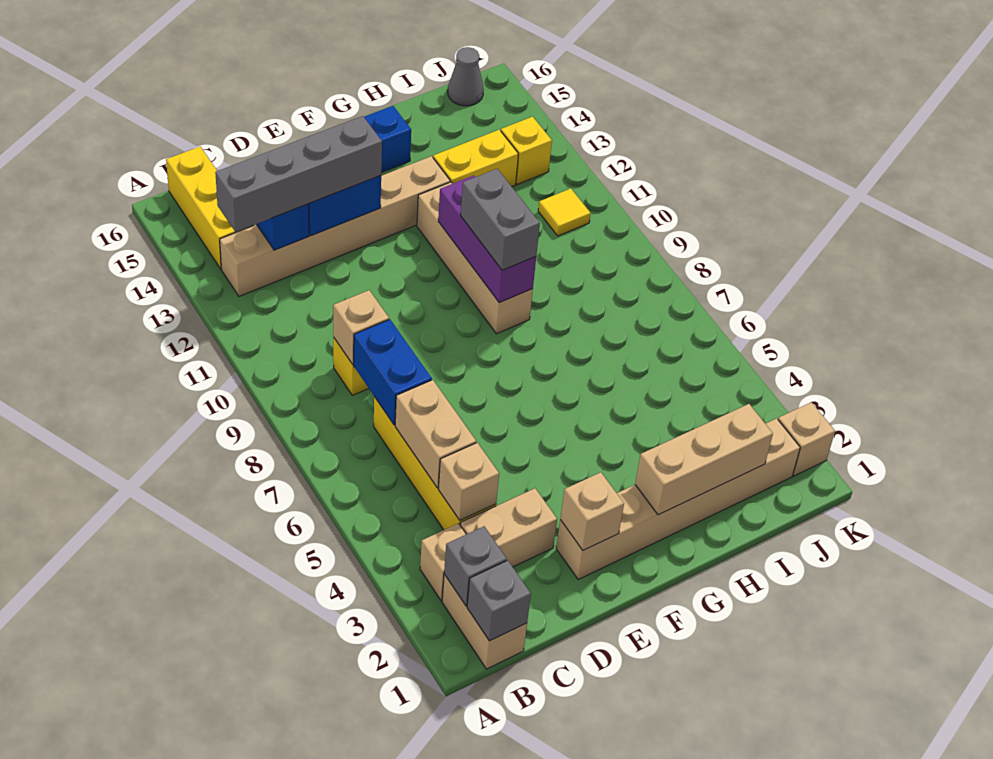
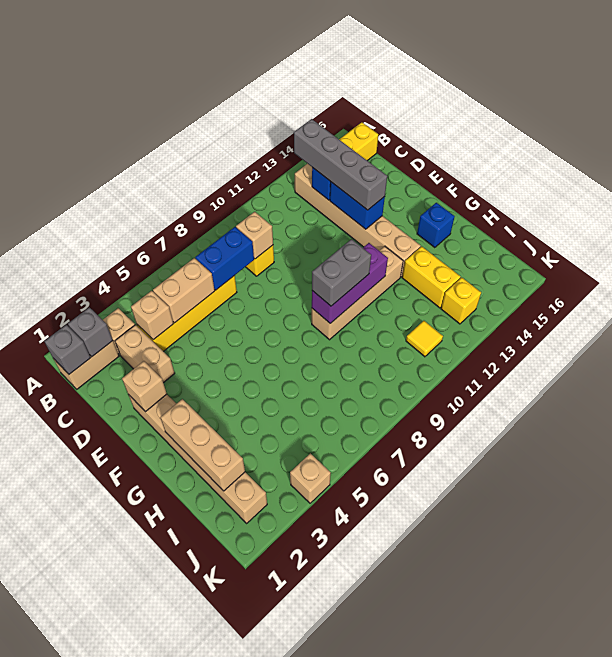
grey cone J16 level 1 -> none
tan brick K2 level 1 -> tan brick K4 level 1

